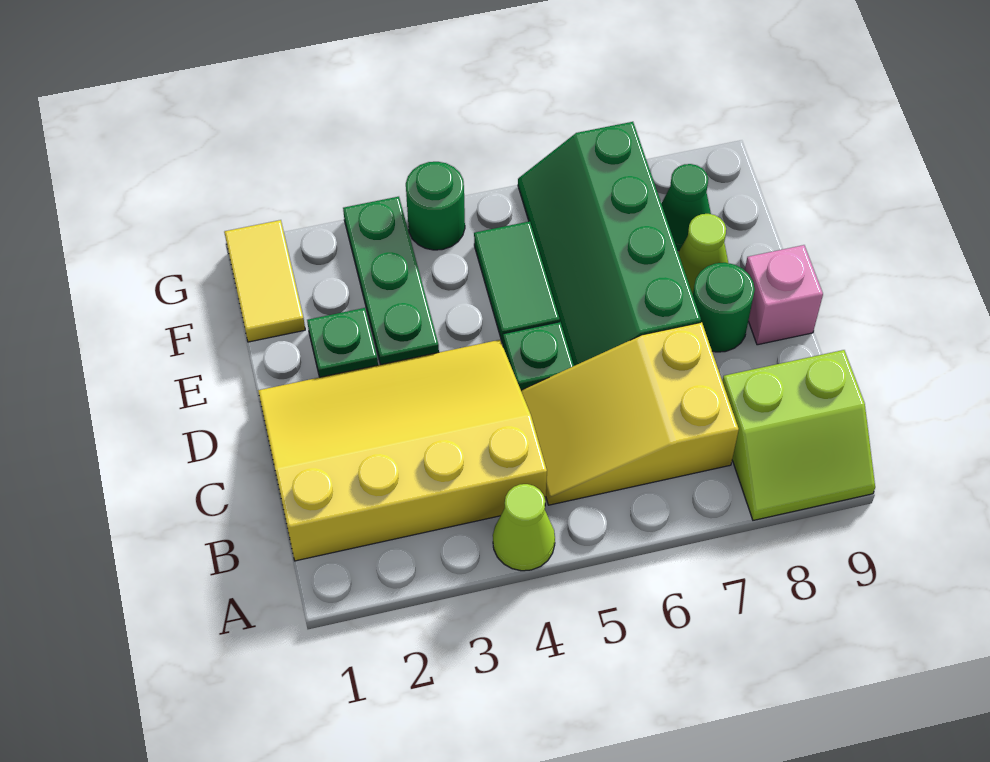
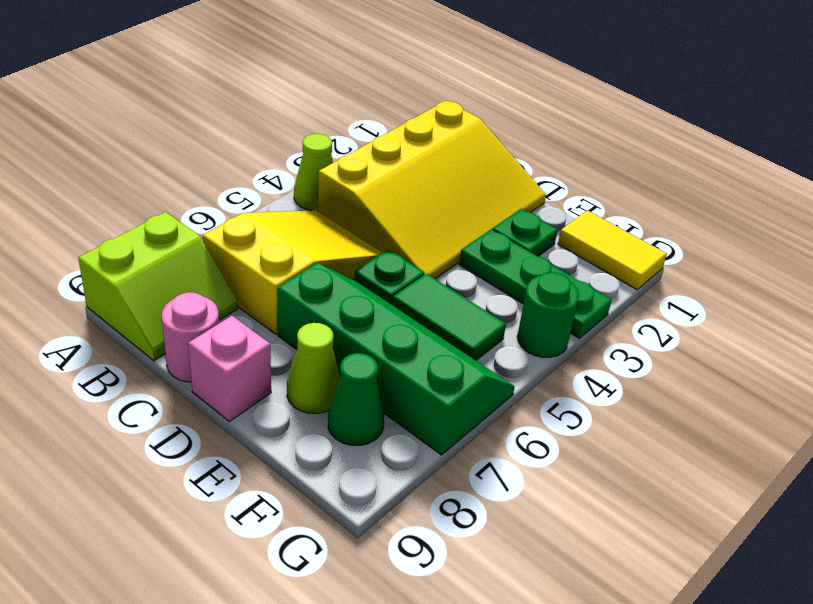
lime slope A8:B9 level 1 top B -> lime slope A8:B9 level 1 top A
none -> pink round brick C9 level 1
green round brick D8 level 1 -> none

